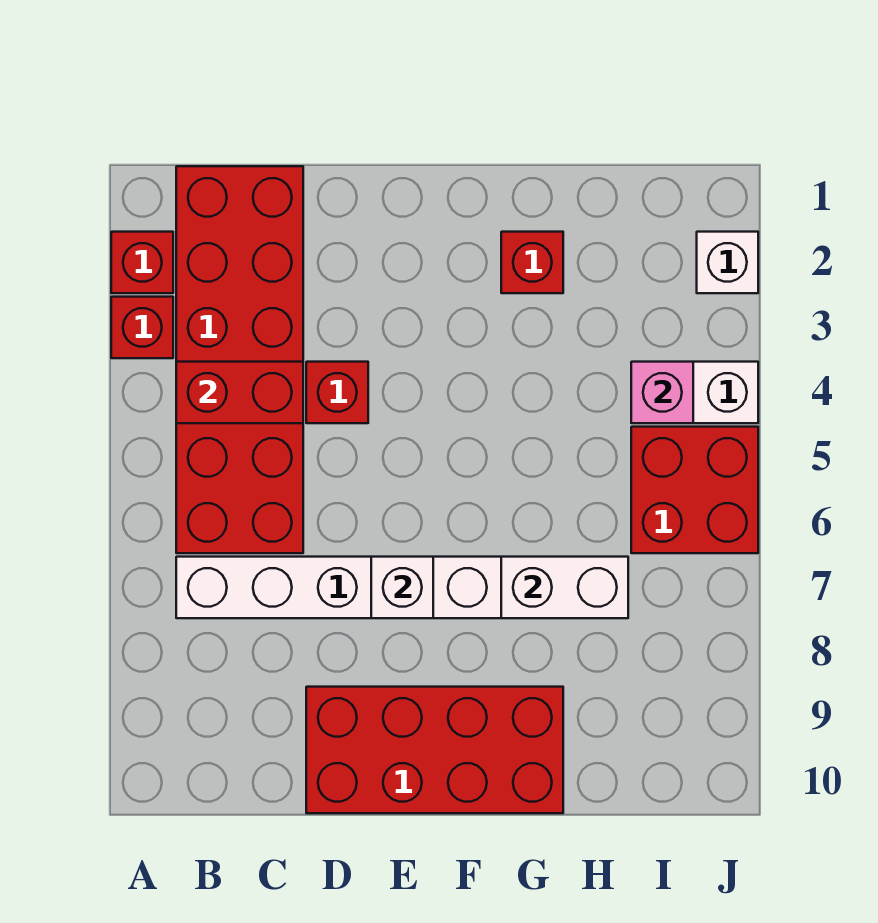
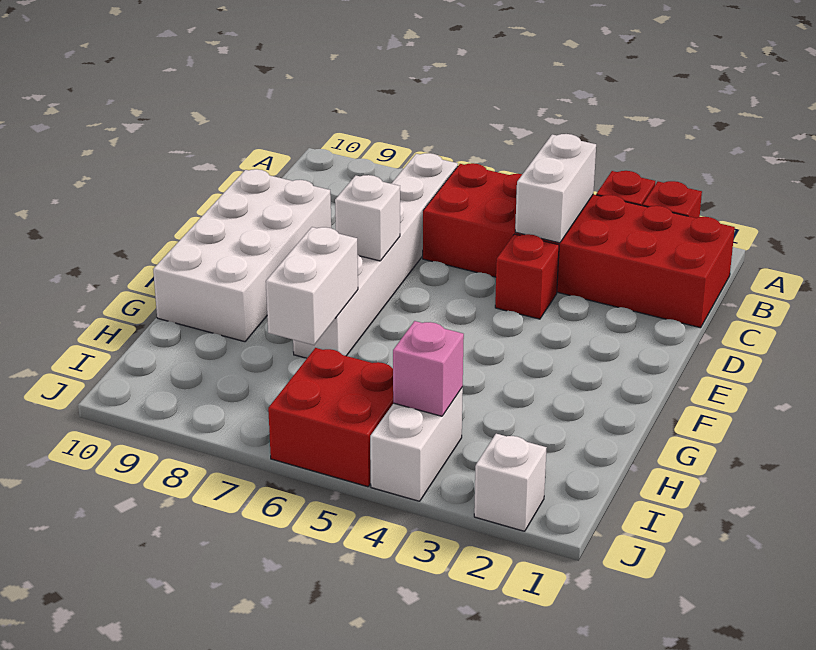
red brick B4:C4 level 2 -> white brick B4:C4 level 2
red brick D9:G10 level 1 -> white brick D9:G10 level 1
red brick G2 level 1 -> none

